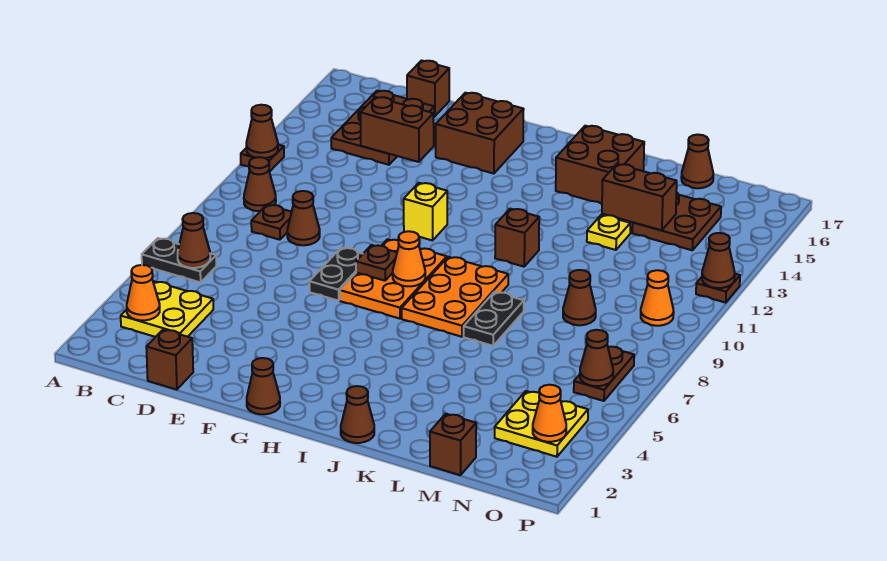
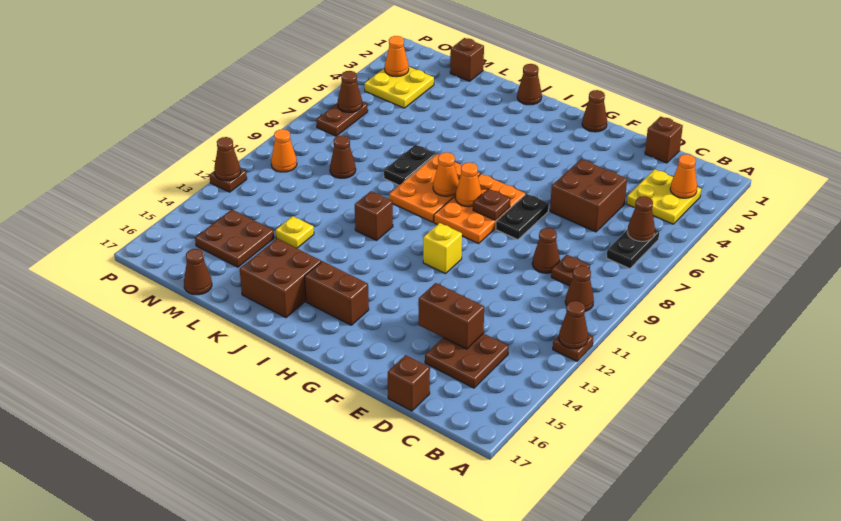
black plate A6:B6 level 1 -> black plate B6:B7 level 1
brown plate C14:D16 level 1 -> brown plate C14:D15 level 1
brown brick F15:G16 level 1 -> brown brick D5:E6 level 1
none -> orange cone I8 level 2
brown brick L14:M14 level 2 -> brown brick H15:I15 level 1

